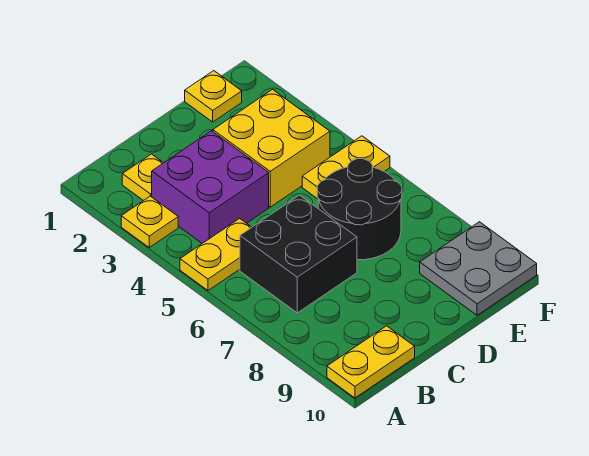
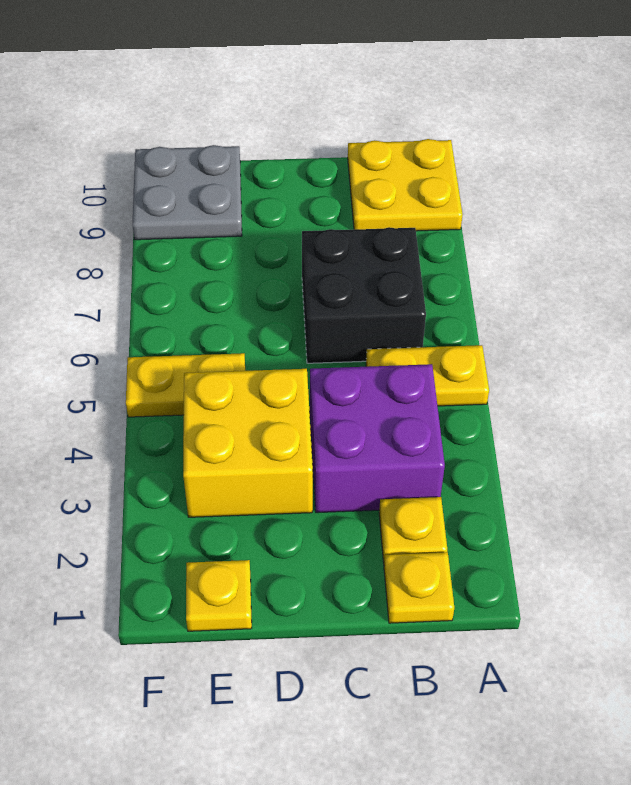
yellow plate A3 level 1 -> yellow plate B1 level 1
yellow plate A10:B10 level 1 -> yellow plate A9:B10 level 1
black round brick D6:E7 level 1 -> none

